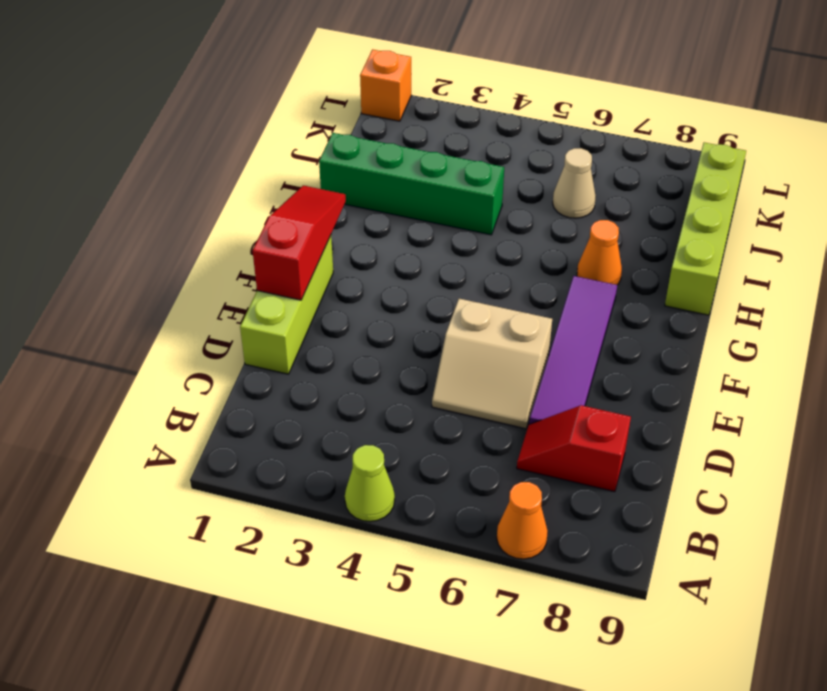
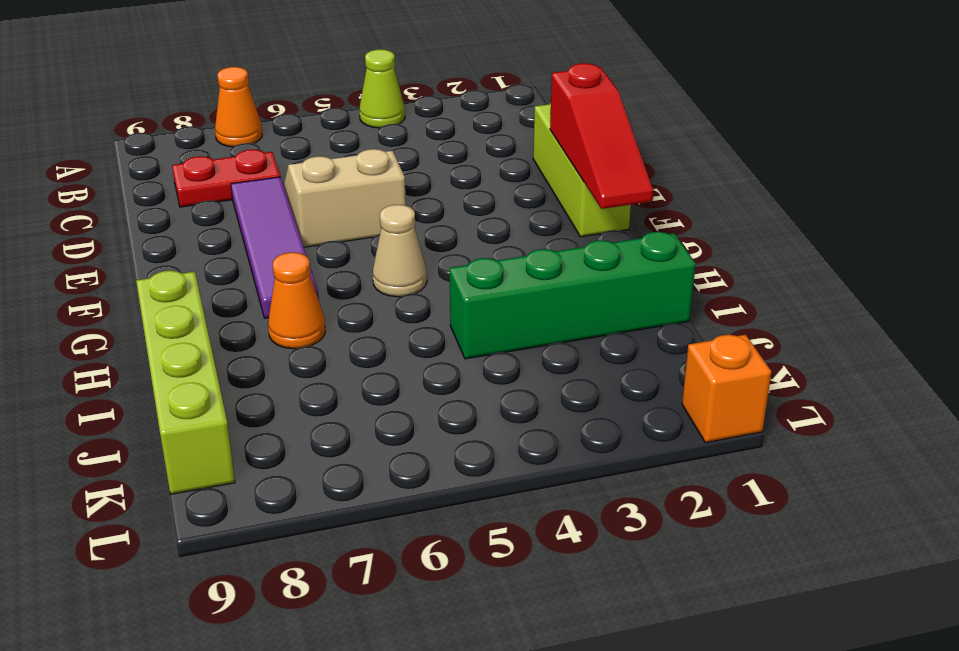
red slope C7:C8 level 1 top 8 -> red plate C7:C8 level 1
tan cone J6 level 1 -> tan cone G5 level 1

